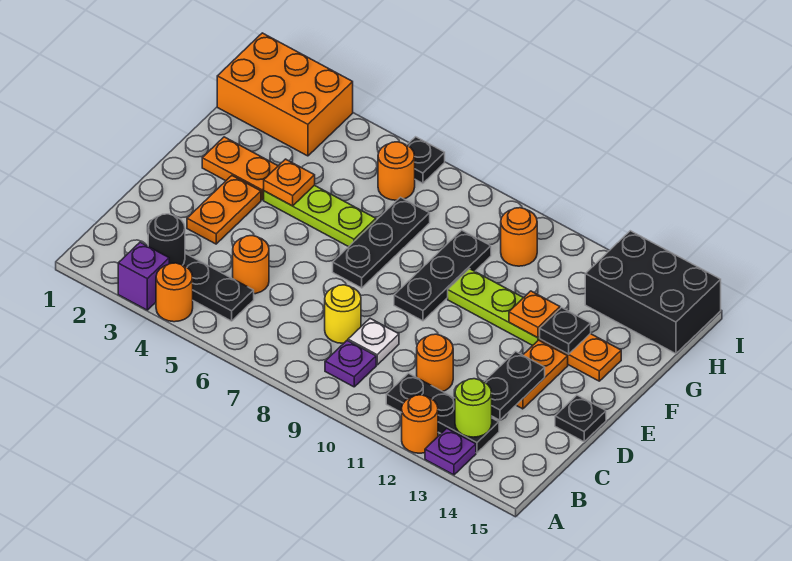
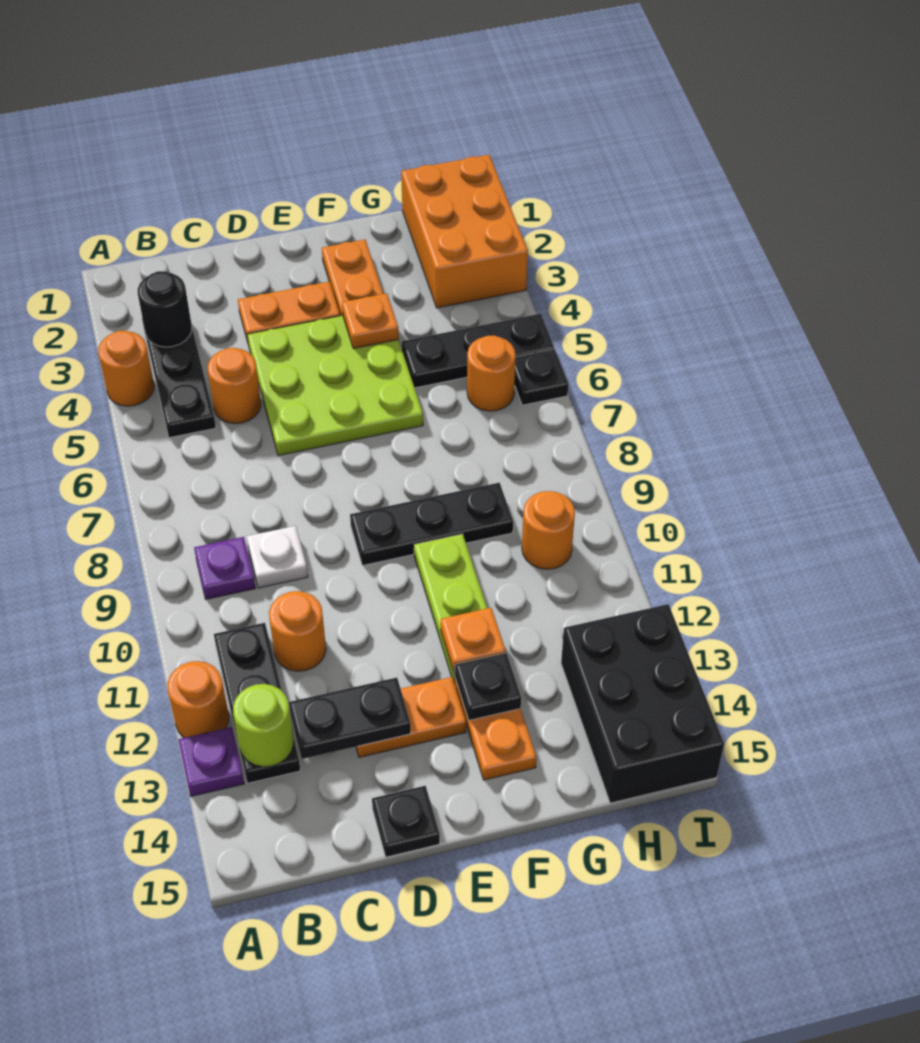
purple brick A3 level 1 -> none
yellow round brick C8 level 1 -> none
black plate E7:G7 level 1 -> black plate G5:I5 level 1
lime plate F4:F6 level 1 -> lime plate D4:F6 level 1

